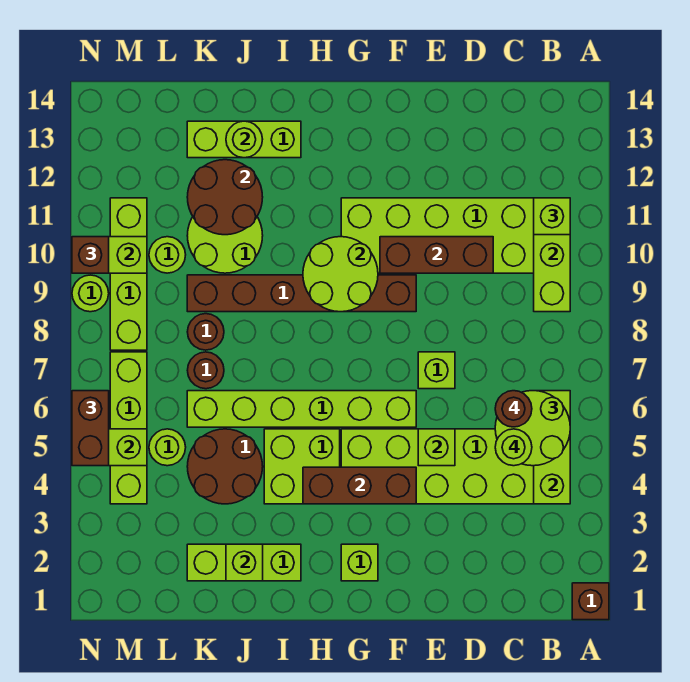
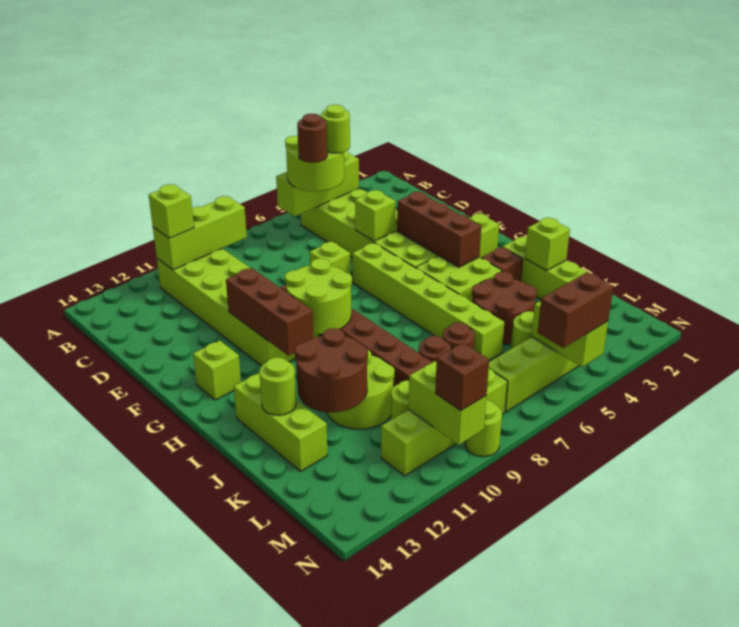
brown brick A1 level 1 -> brown brick I3 level 1
brown brick D10:F10 level 2 -> brown brick F11:H11 level 2
none -> lime brick G13 level 1

